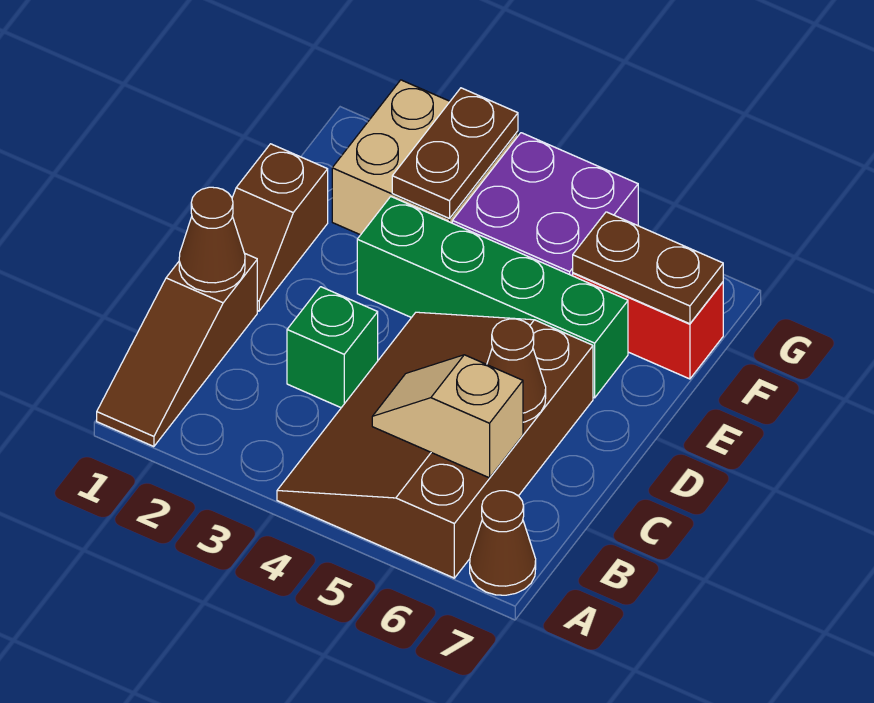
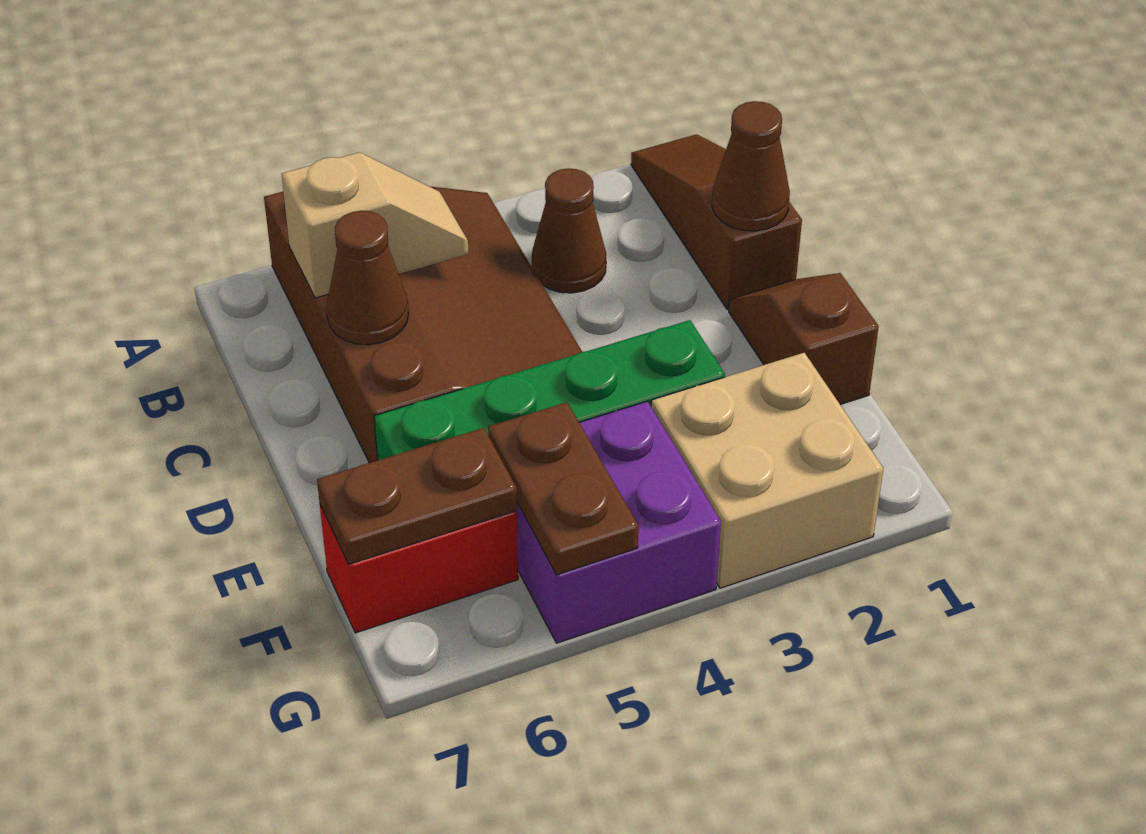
brown cone A7 level 1 -> brown cone B3 level 1
green brick C3 level 1 -> none
brown plate F3:G3 level 2 -> brown plate F5:G5 level 2

